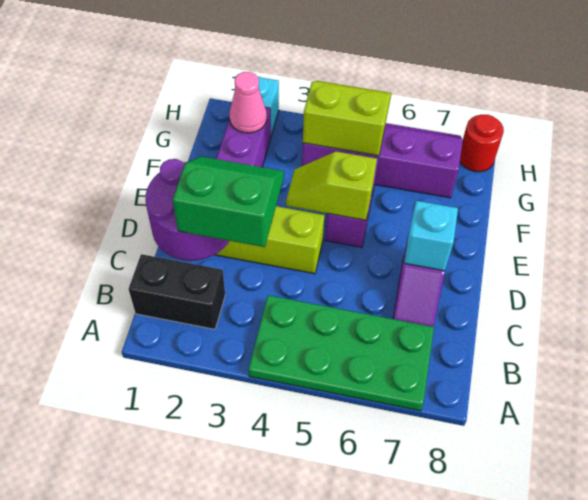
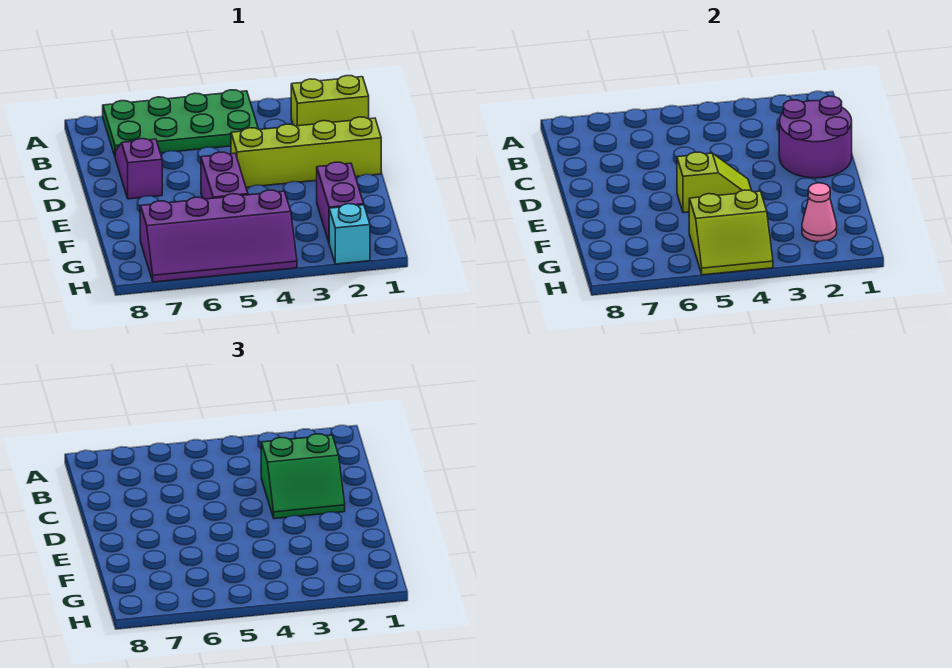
black brick B1:B2 level 1 -> lime brick B1:B2 level 1
cyan brick D7 level 2 -> none
red round brick H8 level 1 -> none

